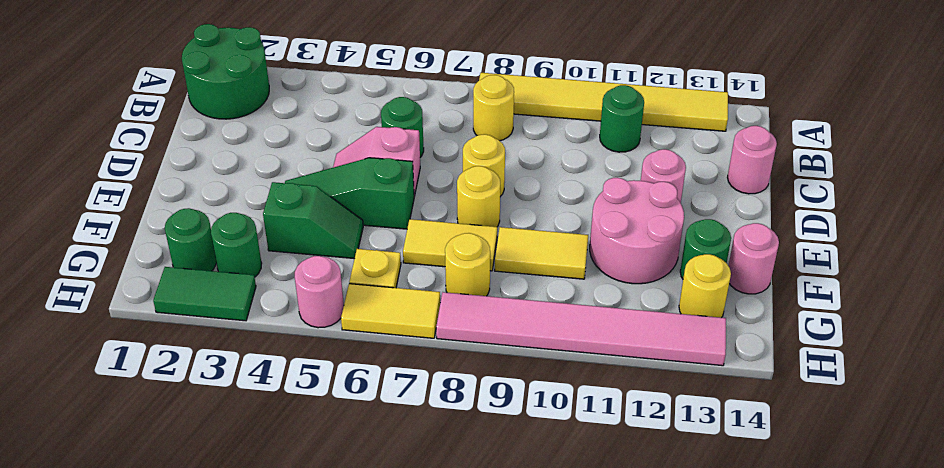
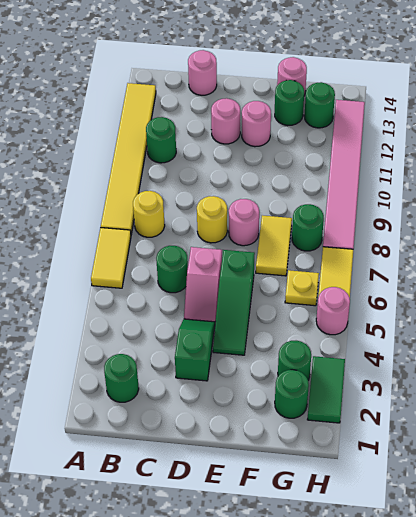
green round brick A1:B2 level 1 -> green round brick B2 level 1
yellow round brick E8 level 1 -> pink round brick E8 level 1
pink round brick E11:F12 level 1 -> pink round brick E12 level 1
green slope F4:F5 level 1 top 4 -> green slope D3:D4 level 1 top 3
yellow tile F9:F10 level 1 -> yellow tile A6:A7 level 1
yellow round brick G8 level 1 -> green round brick G8 level 1
yellow round brick G13 level 1 -> green round brick G13 level 1

